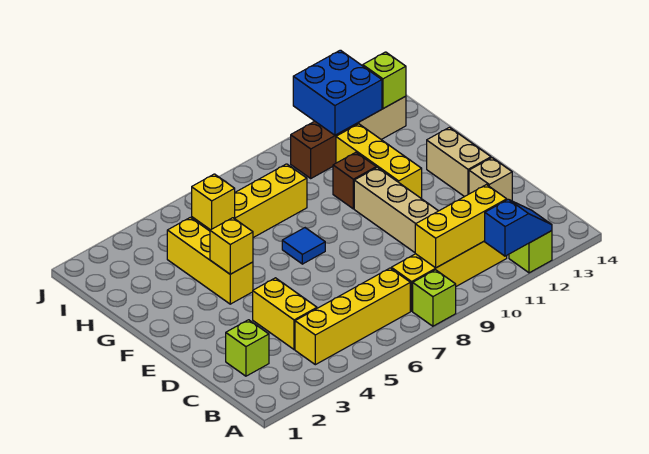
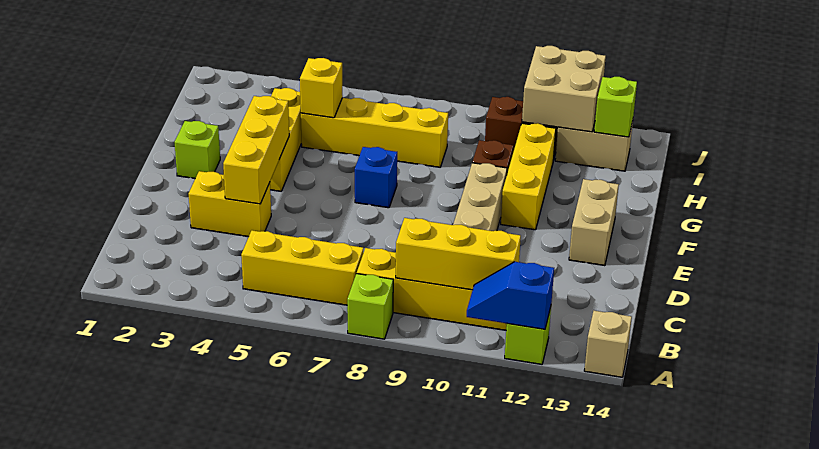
blue slope A11:A12 level 2 top 11 -> blue slope A11:A12 level 2 top 12
yellow brick B4:B7 level 1 -> yellow brick B5:B7 level 1
lime brick C2 level 1 -> lime brick F2 level 1
yellow brick C4:D4 level 1 -> yellow brick D3:D4 level 1
tan brick D13 level 1 -> tan brick A14 level 1
yellow brick F4 level 2 -> yellow brick D4:F4 level 2
blue tile F7 level 1 -> blue brick F7 level 1
blue brick I11:J12 level 2 -> tan brick I11:J12 level 2

